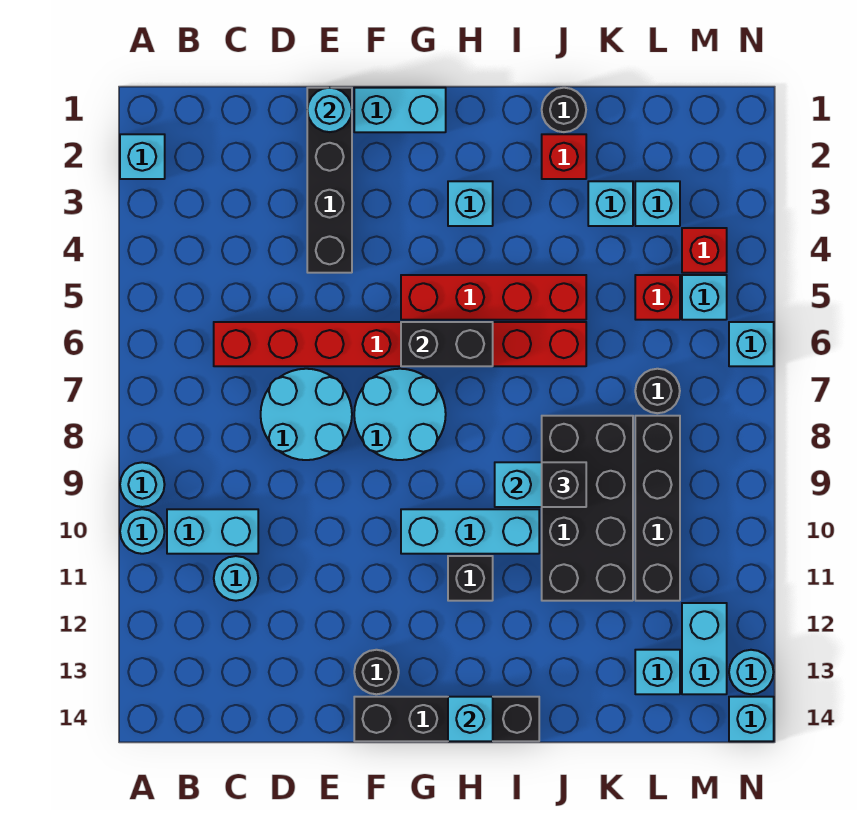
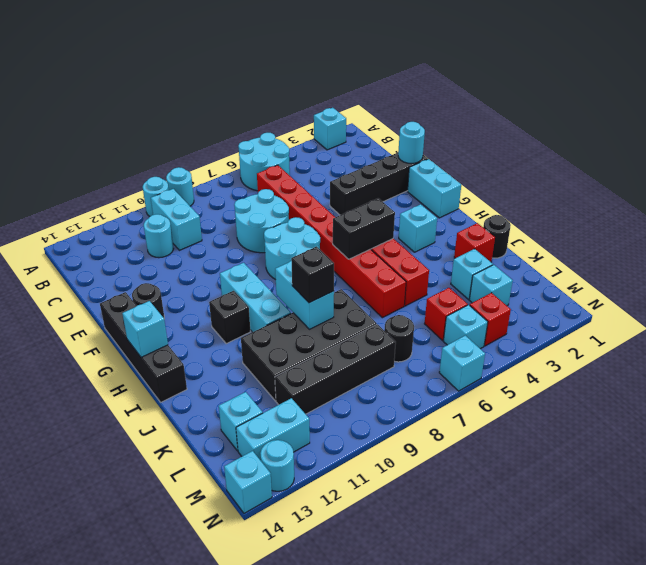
none -> cyan round brick A5:B6 level 1
black brick G6:H6 level 2 -> black brick H5:H6 level 2

